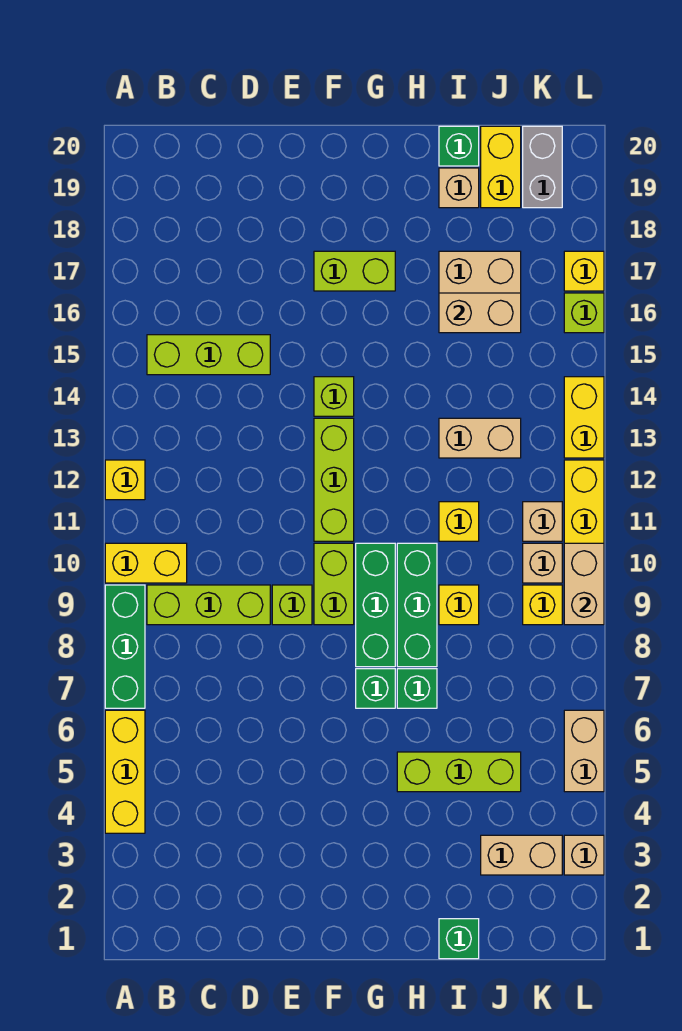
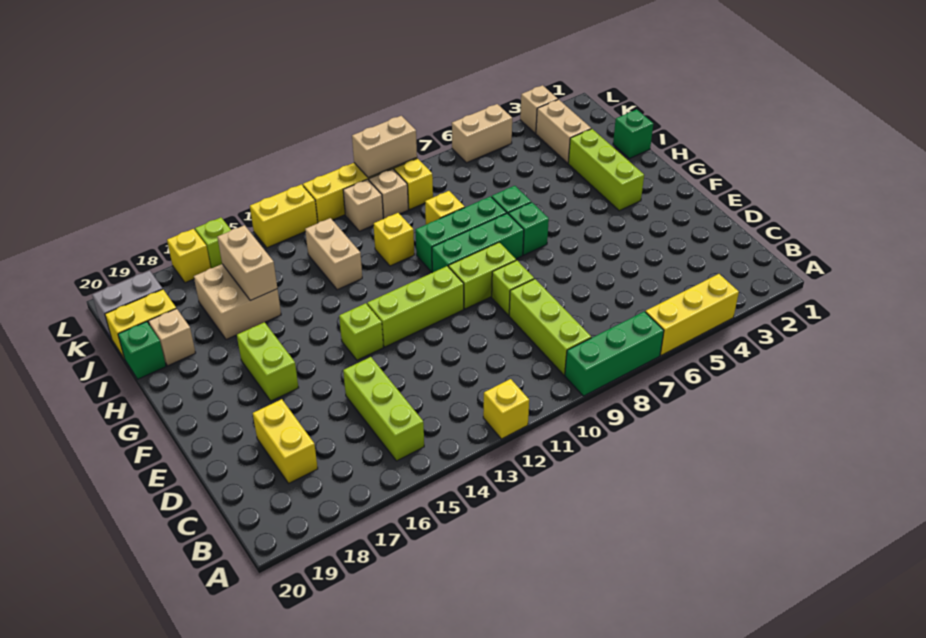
yellow brick A10:B10 level 1 -> yellow brick C18:D18 level 1
lime brick H5:J5 level 1 -> lime brick G3:I3 level 1

